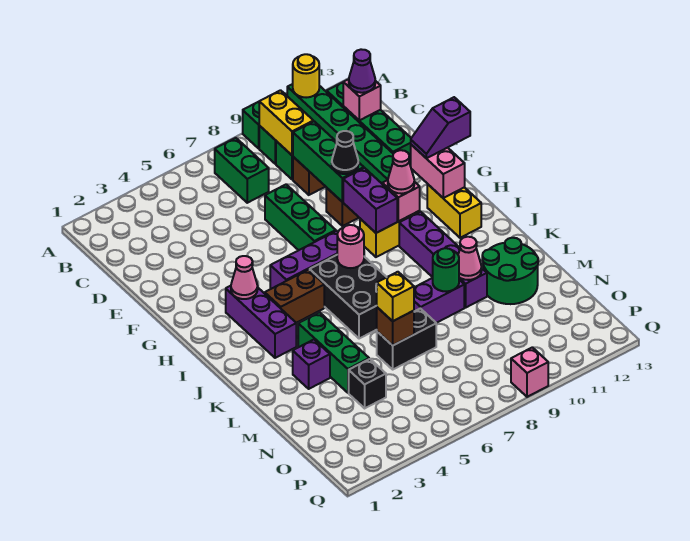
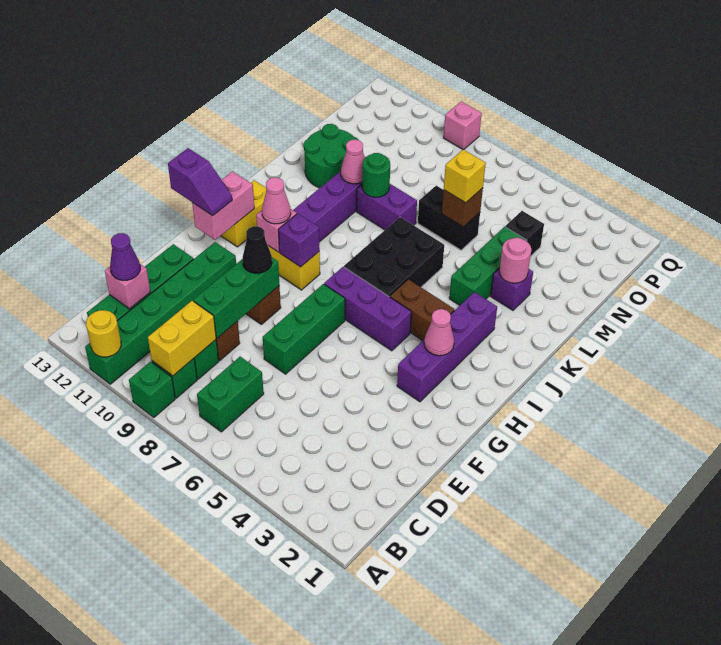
purple brick G9:H9 level 2 -> purple brick H9 level 2
purple brick H3:J3 level 1 -> purple brick G3:J3 level 1
pink round brick I7 level 2 -> pink round brick L3 level 2

